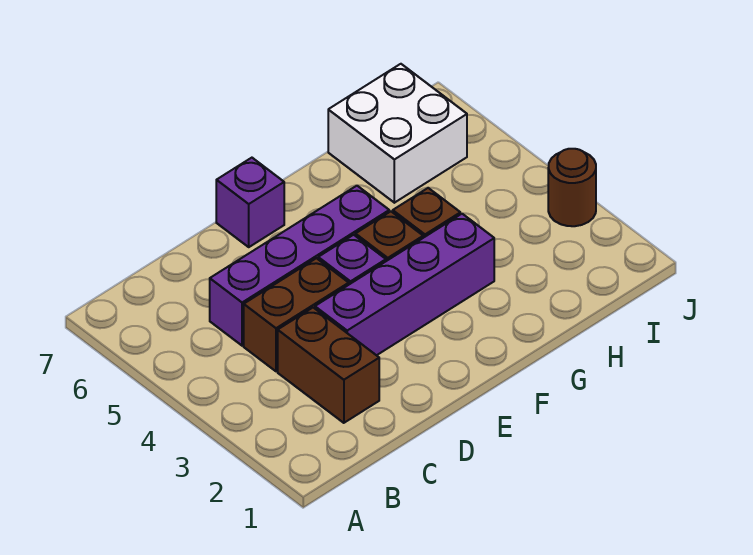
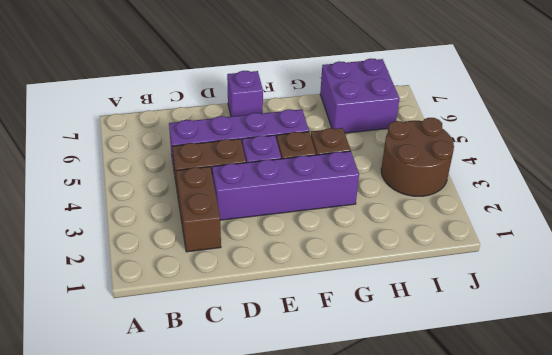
white brick H6:I7 level 1 -> purple brick H6:I7 level 1
brown round brick J3 level 1 -> brown round brick I3:J4 level 1

